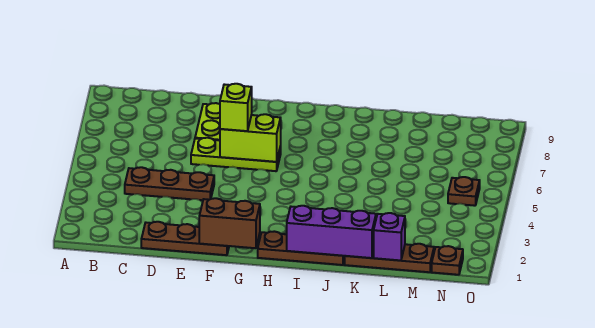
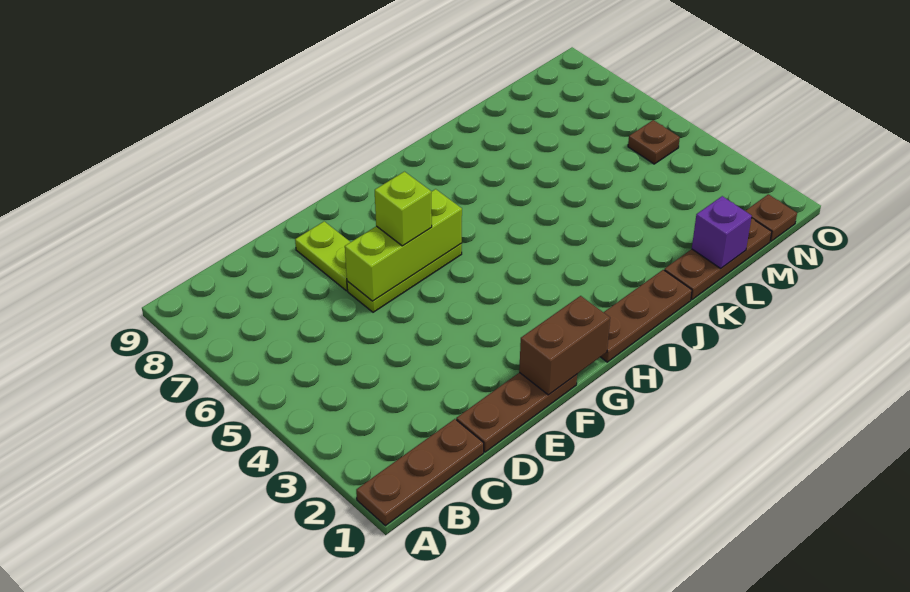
brown plate C4:E4 level 1 -> brown plate A1:C1 level 1
lime brick F6:G6 level 2 -> lime brick E6:G6 level 2
purple brick I1:K1 level 2 -> none

